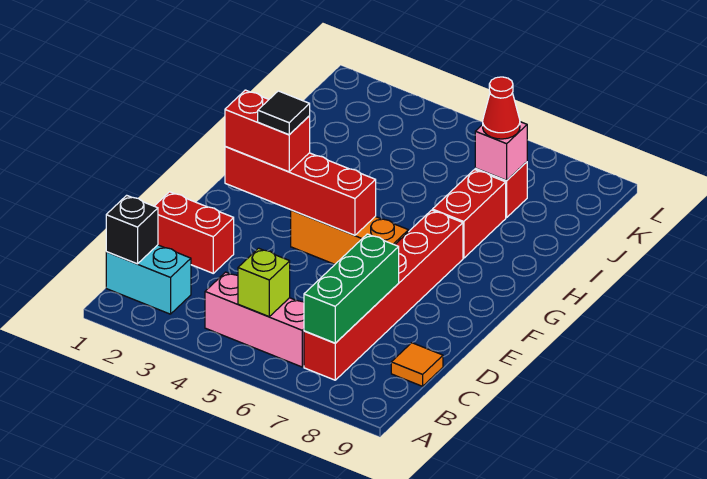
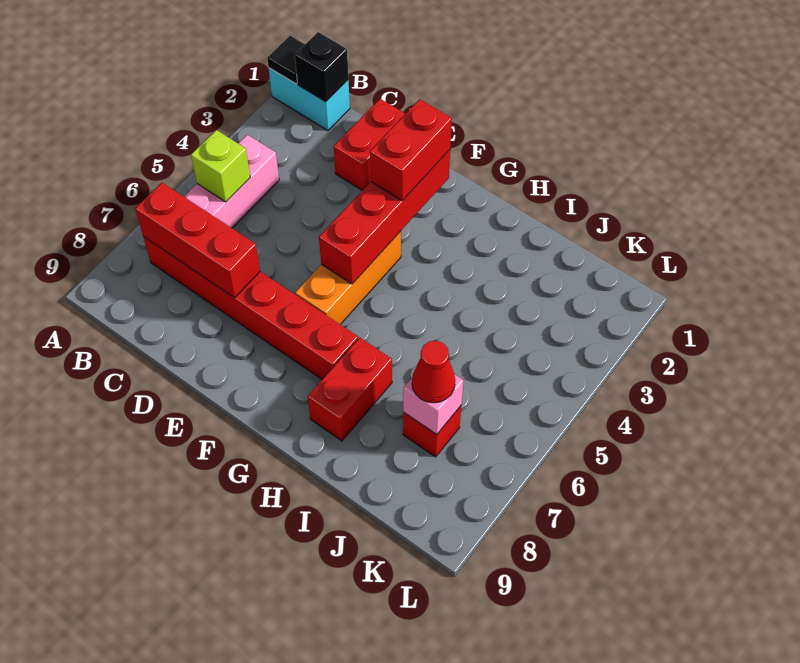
cyan brick B1:B2 level 1 -> cyan brick A1:B1 level 1
green brick B7:D7 level 2 -> red brick B7:D7 level 2
orange tile C9 level 1 -> none
black tile F3 level 4 -> black tile A1 level 2
red brick H7:I7 level 1 -> red brick H7:H8 level 1

